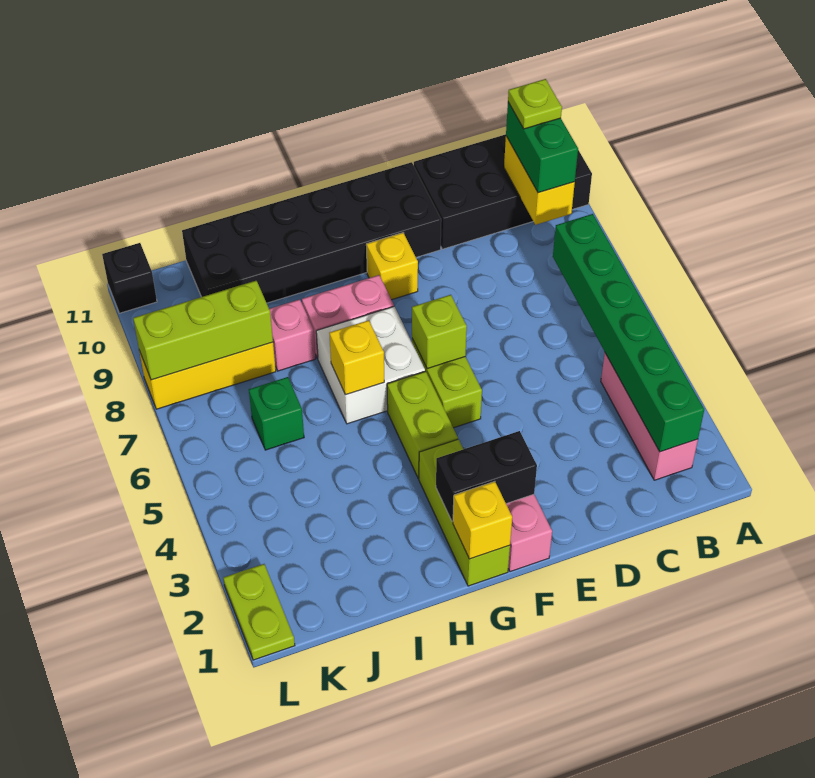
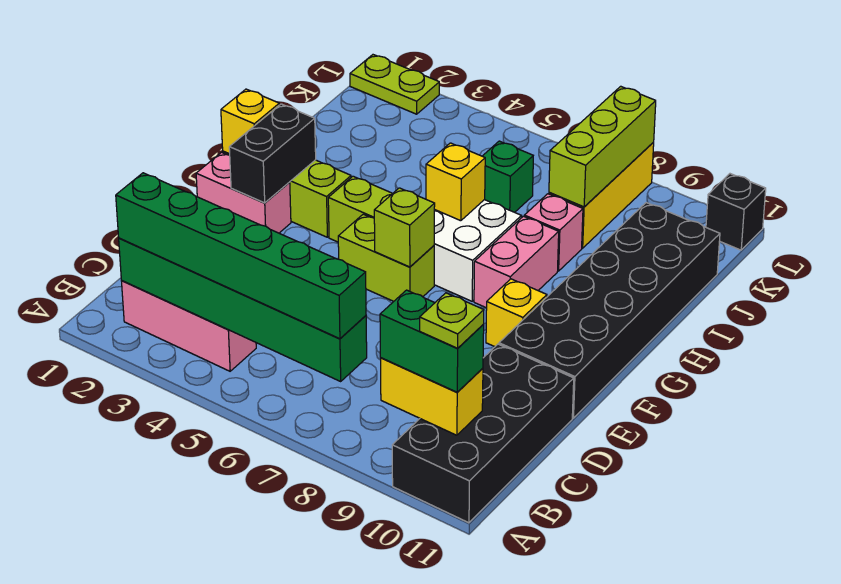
none -> green brick B2:B7 level 3

